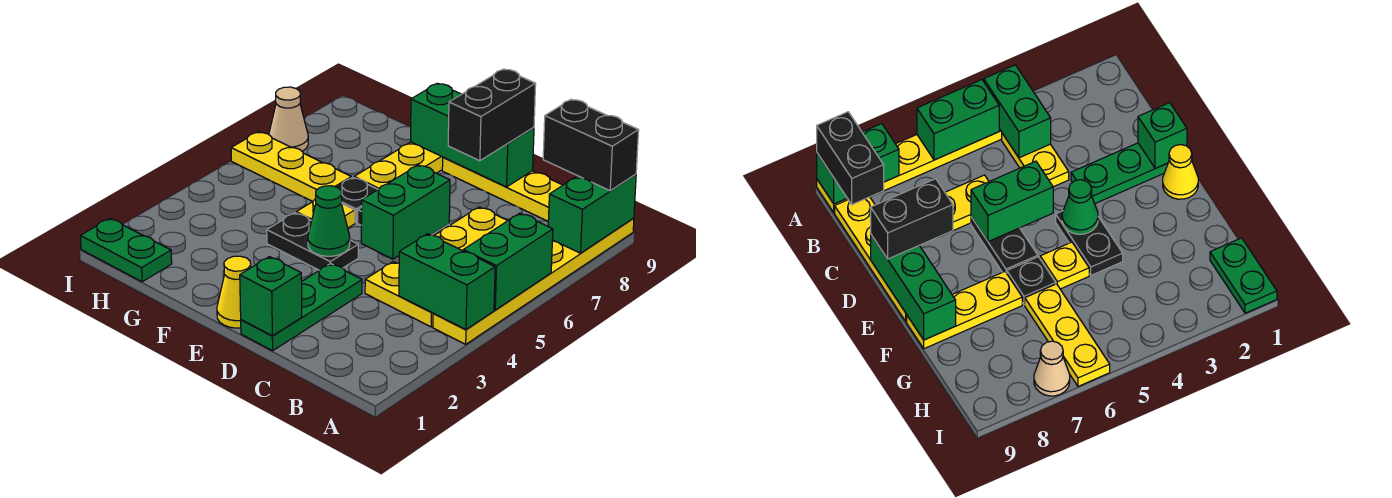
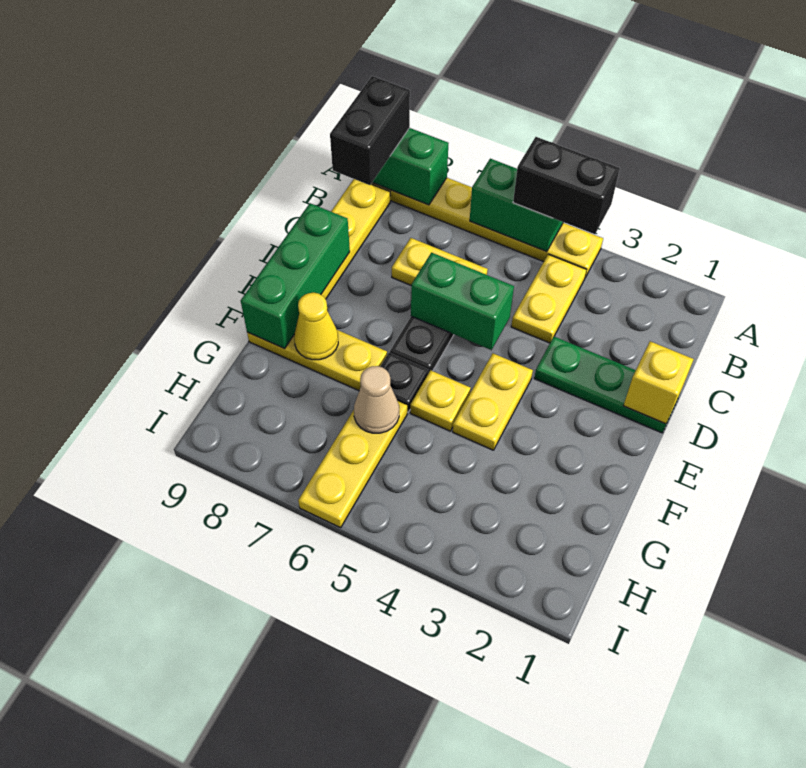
green brick A4:B4 level 2 -> none
green brick D1 level 2 -> yellow brick D1 level 2
black brick D8:D9 level 3 -> black brick A4:A5 level 3
yellow cone E1 level 1 -> yellow cone F8 level 2
black plate E4:F4 level 1 -> yellow plate E4:F4 level 1
green cone E4 level 2 -> none
green plate H1:I1 level 1 -> none
tan cone I7 level 1 -> tan cone G6 level 2

